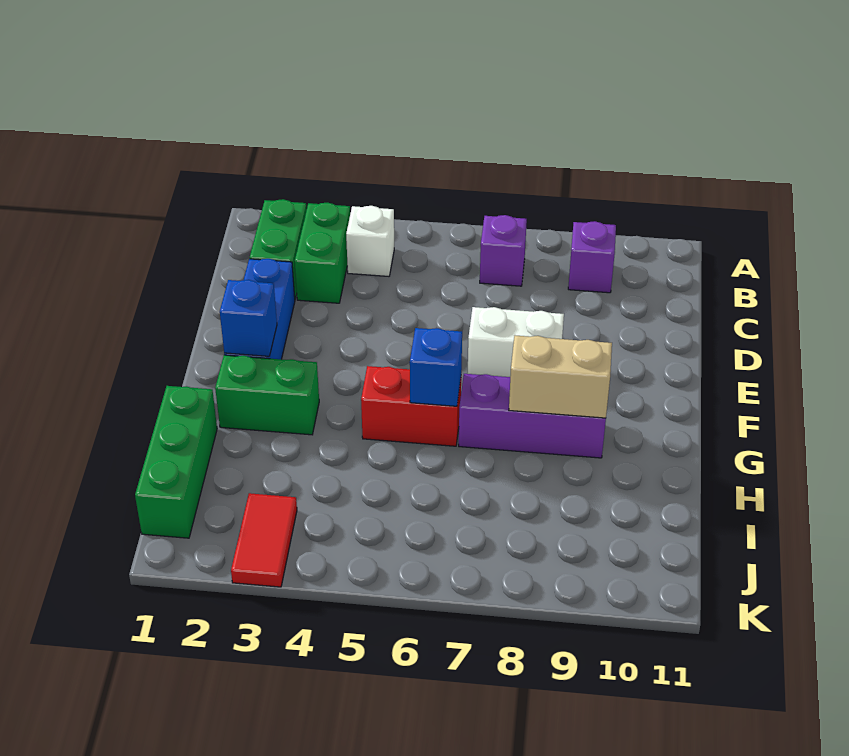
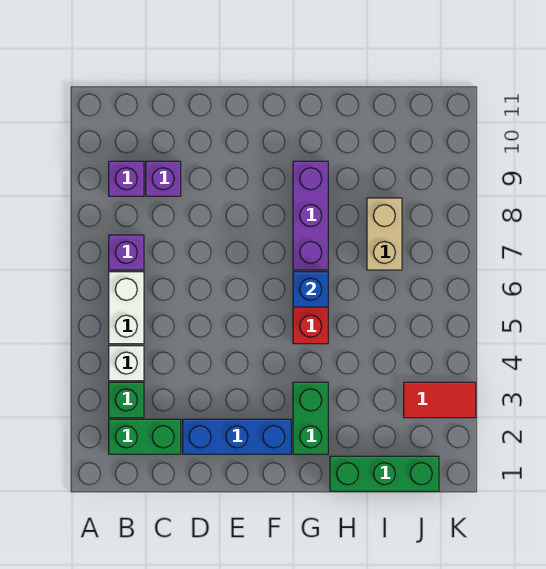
green brick B3:C3 level 1 -> green brick B3 level 1
none -> purple brick C9 level 1
white brick E7:E8 level 1 -> white brick B5:B6 level 1
blue brick F2 level 2 -> none
tan brick G8:G9 level 2 -> tan brick I7:I8 level 1

